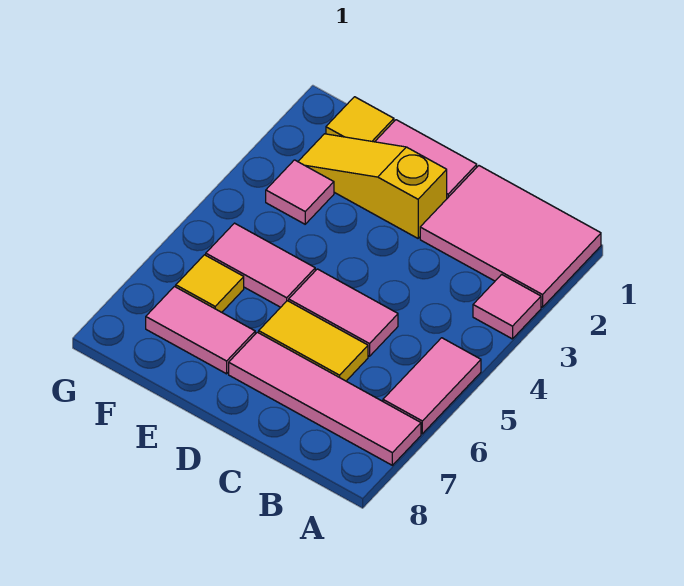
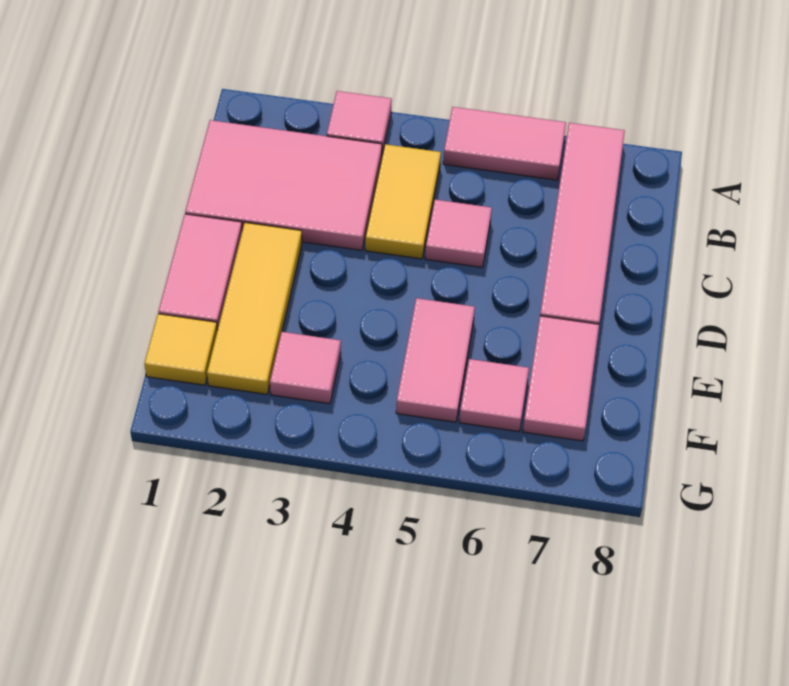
pink tile A1:C2 level 1 -> pink tile B1:C3 level 1
pink tile C5:D5 level 1 -> pink tile C5 level 1
yellow tile C6:D6 level 1 -> yellow tile B4:C4 level 1
yellow slope D2:F2 level 1 top D -> yellow tile D2:F2 level 1
yellow tile F6 level 1 -> pink tile F6 level 1

